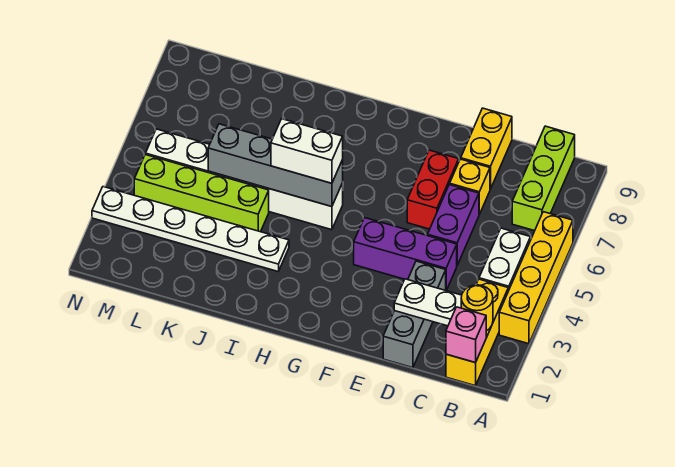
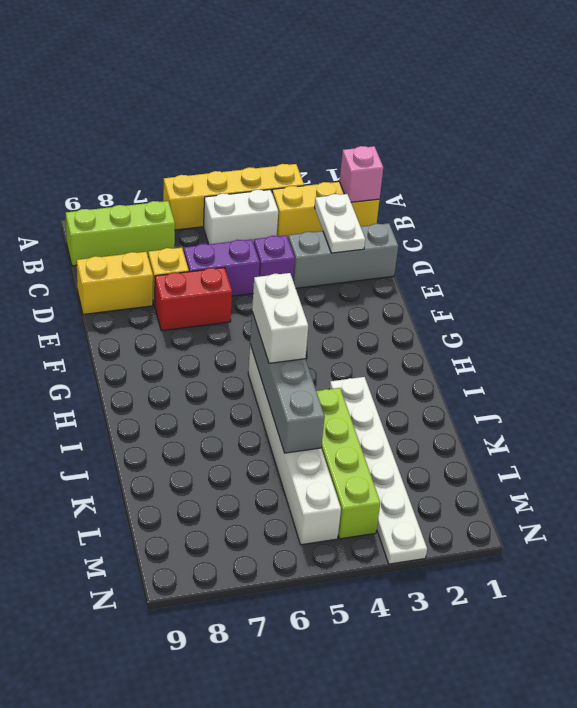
yellow round brick B2 level 2 -> none
purple brick D4:F4 level 1 -> purple brick D4 level 1

